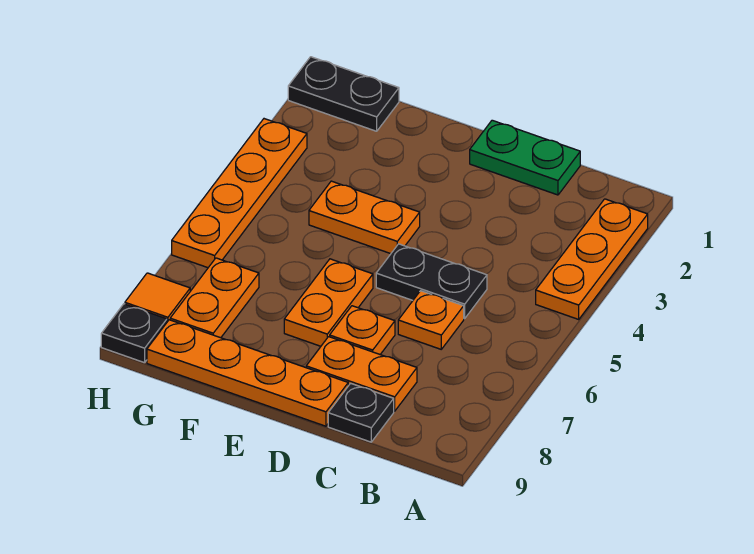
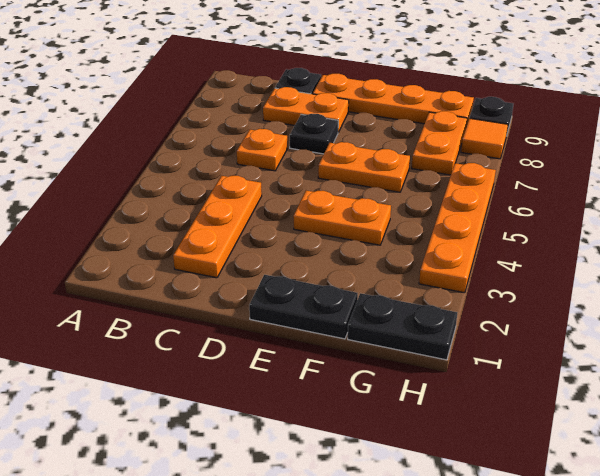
orange plate A2:A4 level 1 -> orange plate C2:C4 level 1
green plate C1:D1 level 1 -> none
black plate C5:D5 level 1 -> black plate E1:F1 level 1
orange plate D7 level 1 -> black plate D7 level 1
orange plate E6:E7 level 1 -> orange plate E6:F6 level 1

